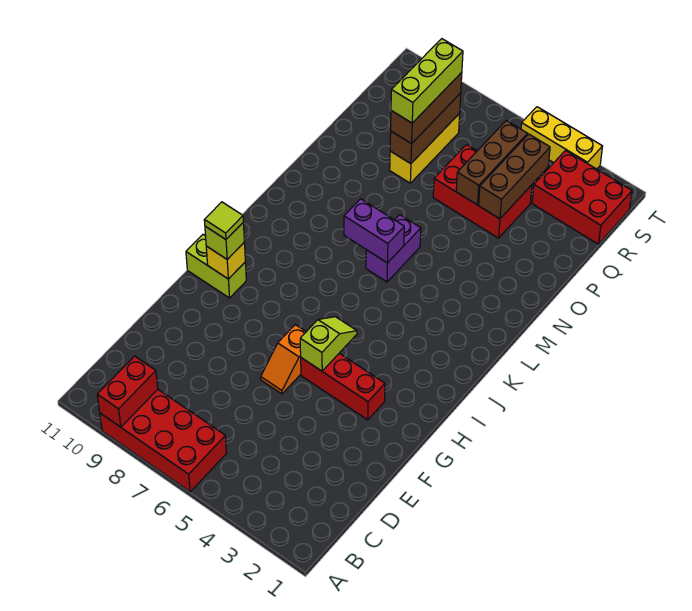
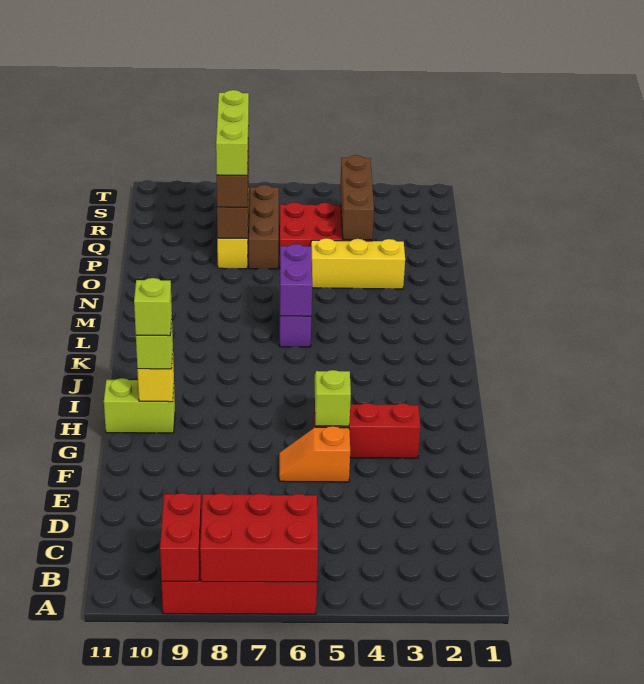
orange slope F6:G6 level 1 top G -> orange slope F5:F6 level 1 top 5
lime tile H10 level 4 -> lime brick H10 level 4
purple brick L6:L7 level 2 -> purple brick L6:M6 level 2
brown brick P5:R5 level 2 -> brown brick P7:R7 level 1
red brick R1:S3 level 1 -> red brick A6:B8 level 2
yellow brick T3:T5 level 1 -> yellow brick O3:O5 level 1

